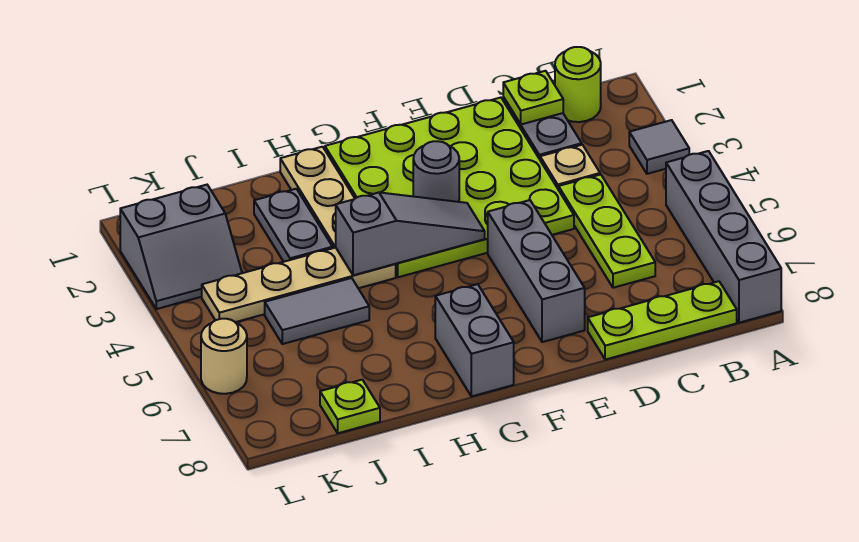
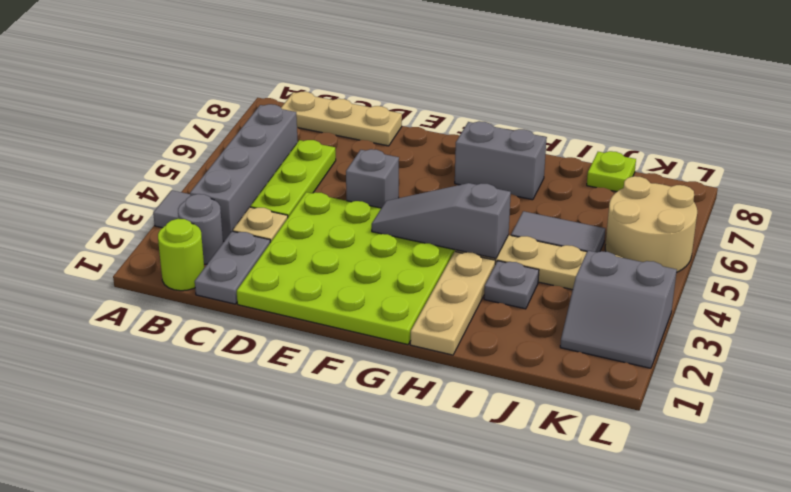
grey brick A5:A8 level 1 -> grey brick B3:B6 level 1
lime plate B8:D8 level 1 -> tan plate B8:D8 level 1
lime plate C1 level 2 -> none
grey brick E5:E7 level 1 -> grey brick E5 level 1
grey round brick F3 level 2 -> grey round brick B2 level 1
grey brick G7:G8 level 1 -> grey brick G7:H7 level 1
grey plate I2:I3 level 1 -> grey plate I3 level 1
grey slope K2:L3 level 1 top 2 -> grey slope K2:L3 level 1 top 3
tan round brick L6 level 1 -> tan round brick K5:L6 level 1

